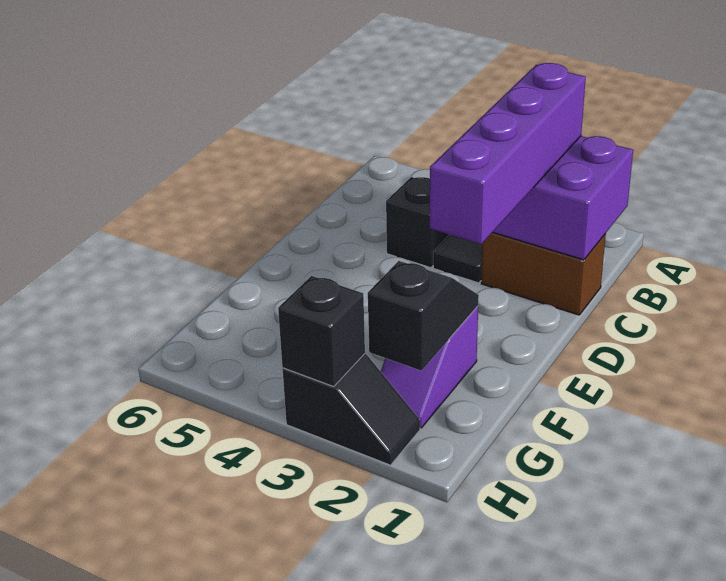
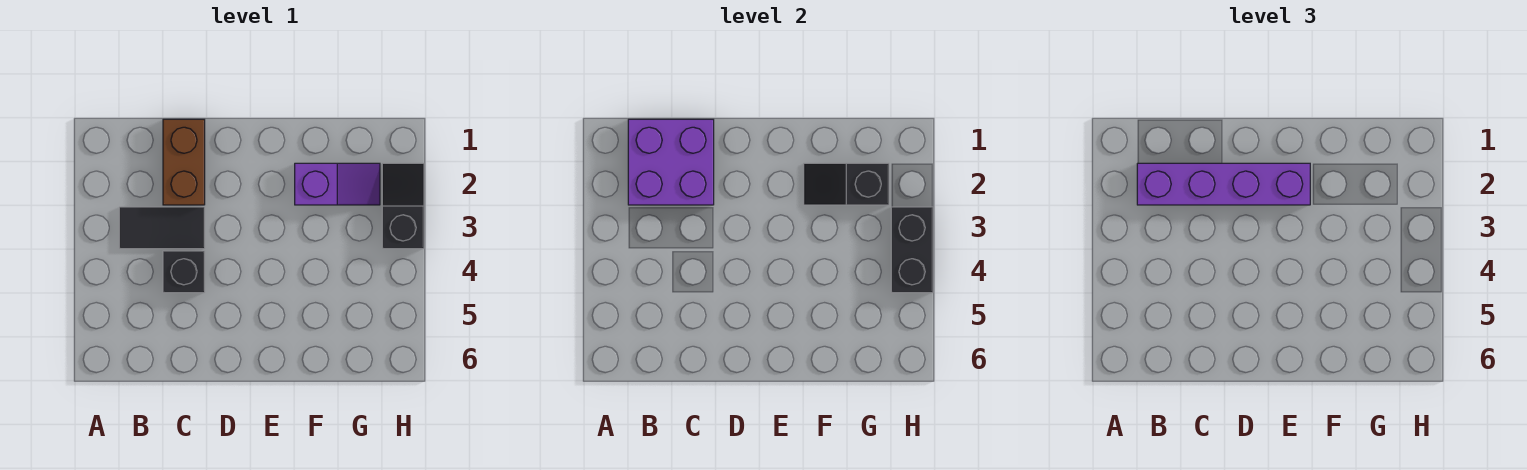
black brick H3 level 2 -> black brick H3:H4 level 2

